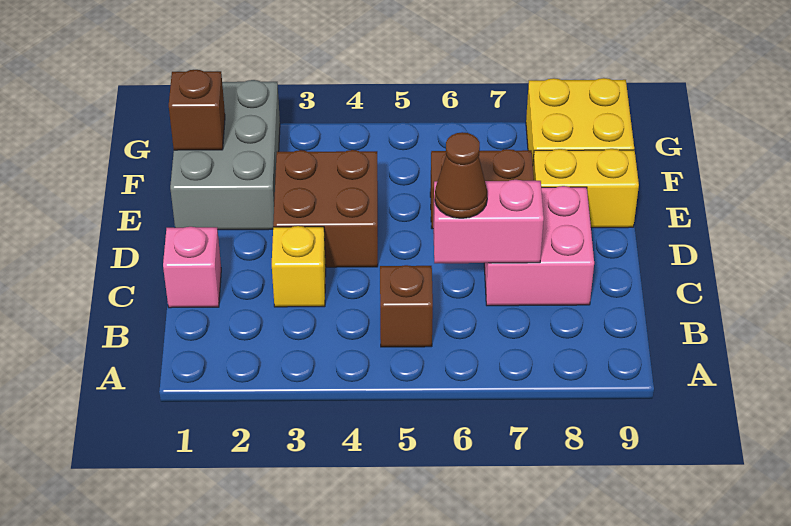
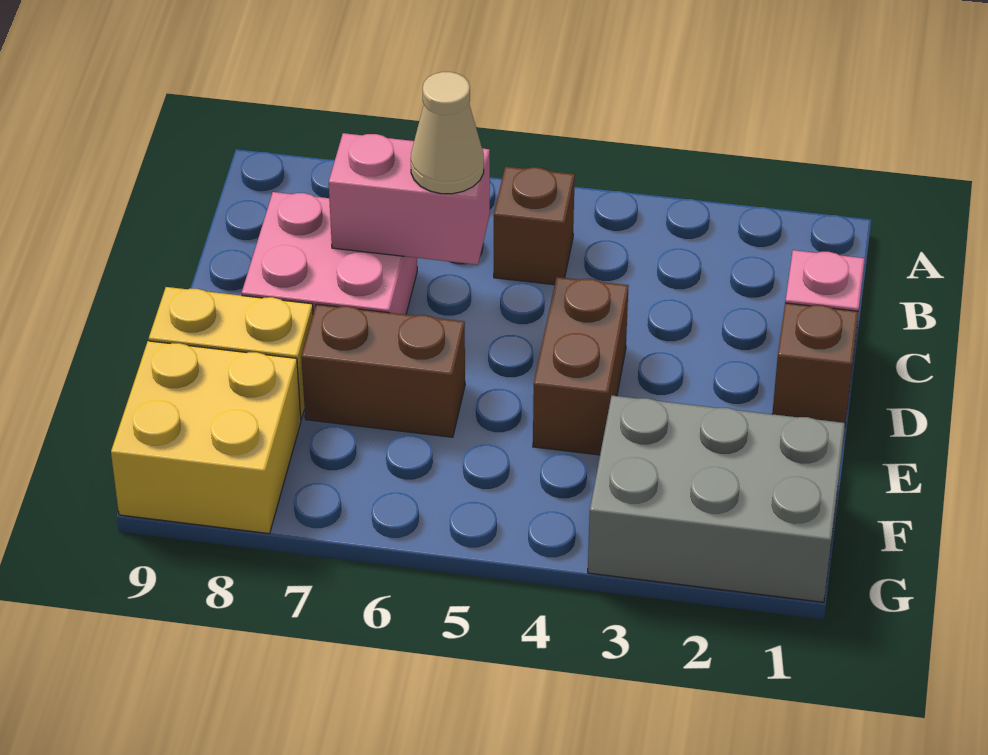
yellow brick C3 level 1 -> none
brown cone C6 level 3 -> tan cone C6 level 3
brown brick D3:E4 level 1 -> brown brick D4:E4 level 1
grey brick E1:G2 level 1 -> grey brick F1:G3 level 1
brown brick F1 level 2 -> brown brick D1 level 1

